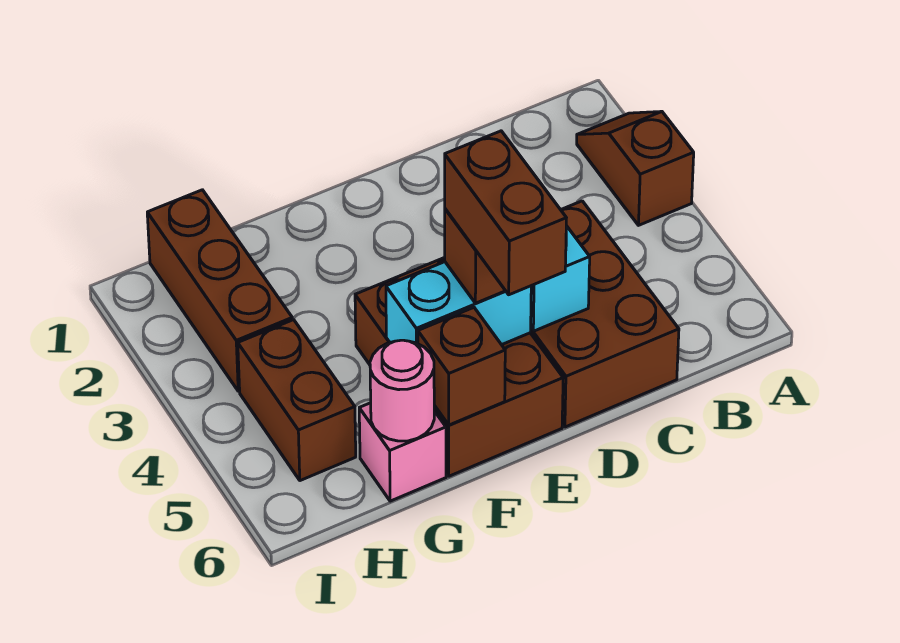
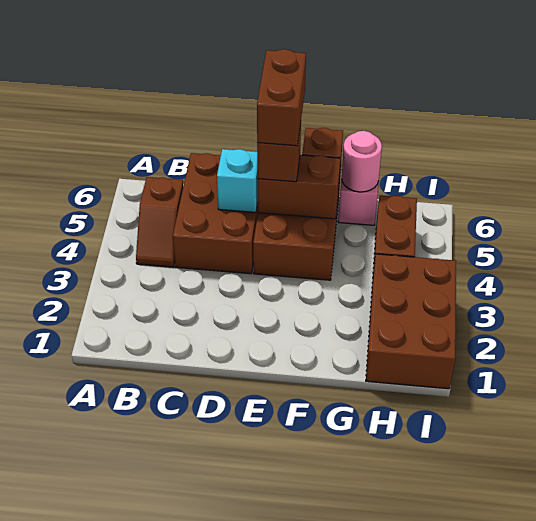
brown slope A2:A3 level 1 top 3 -> brown slope B4:B5 level 1 top 5
cyan brick E5:F5 level 2 -> brown brick E5:F5 level 2
brown brick H1:H3 level 1 -> brown brick H1:I3 level 1

